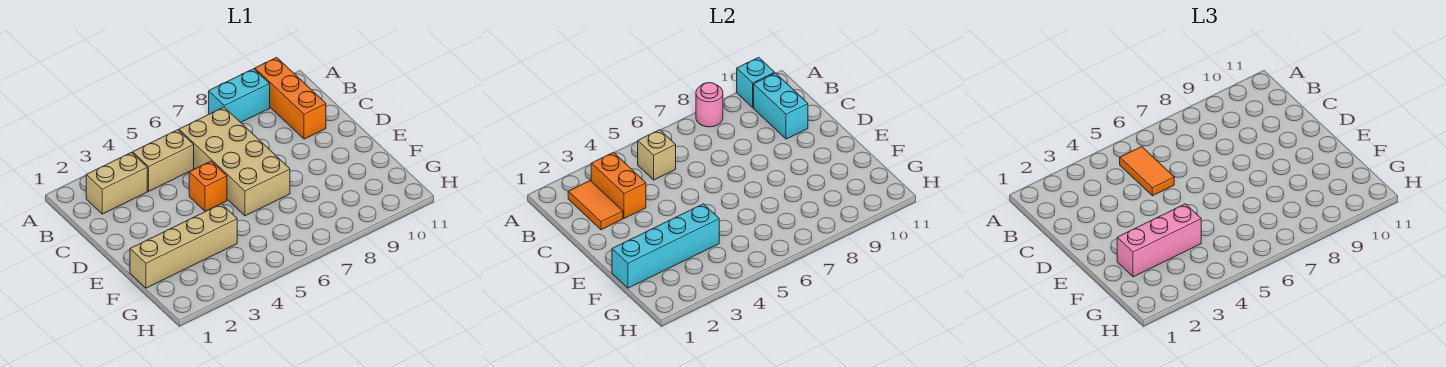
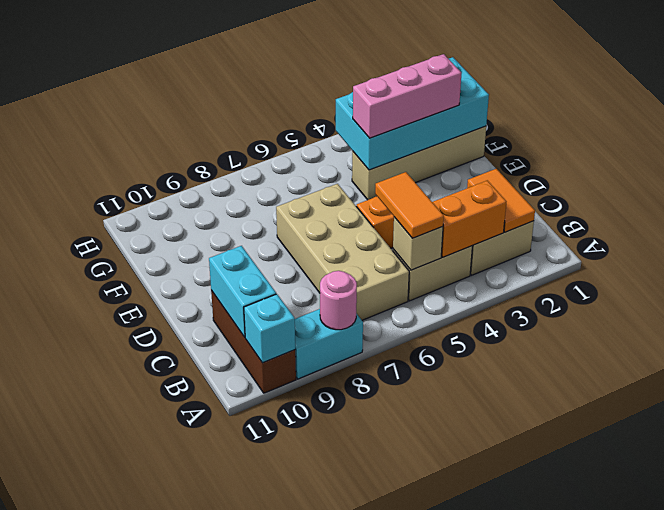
orange brick A10:C10 level 1 -> brown brick A10:C10 level 1
orange brick B3:C3 level 2 -> orange brick B3:B4 level 2
cyan brick F1:F4 level 2 -> cyan brick F1:G4 level 2

